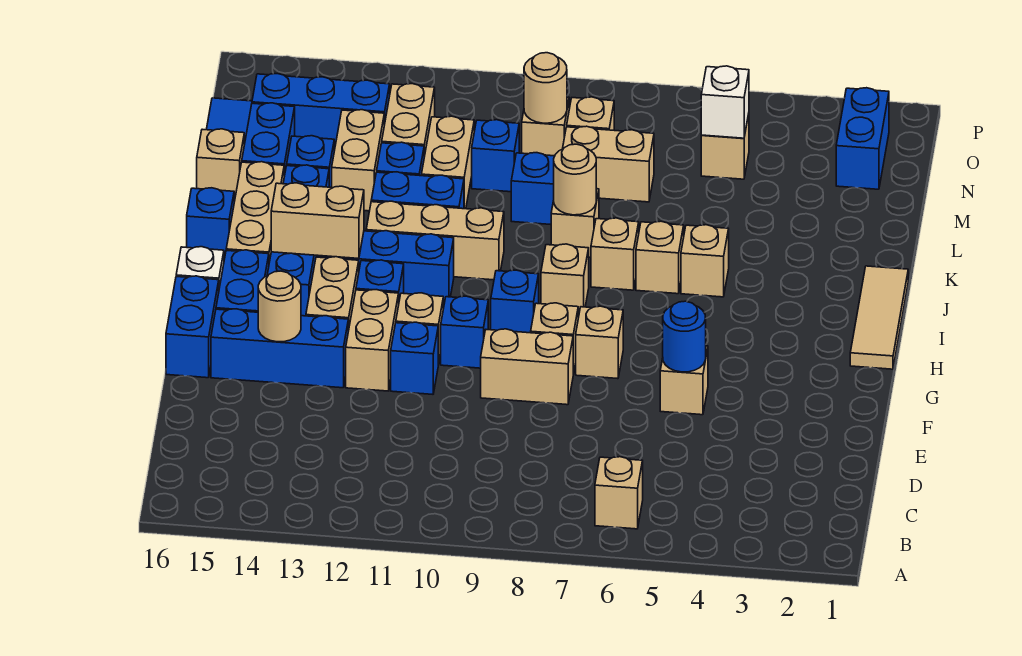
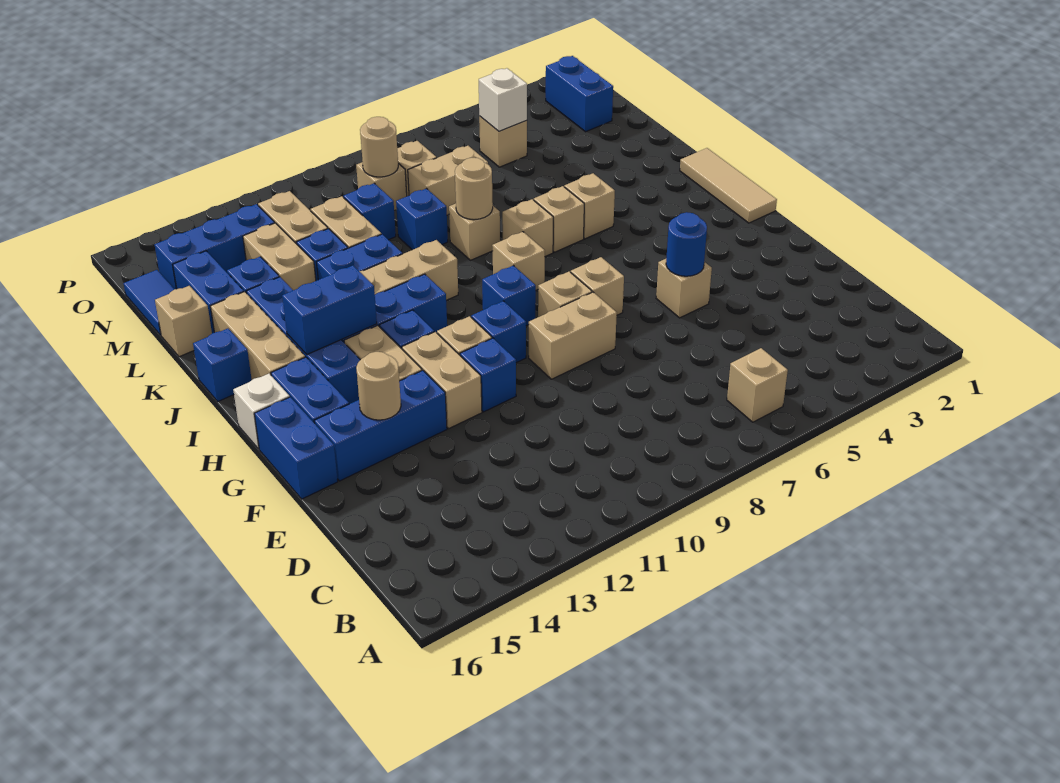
tan brick I13:I14 level 2 -> blue brick I13:I14 level 2

